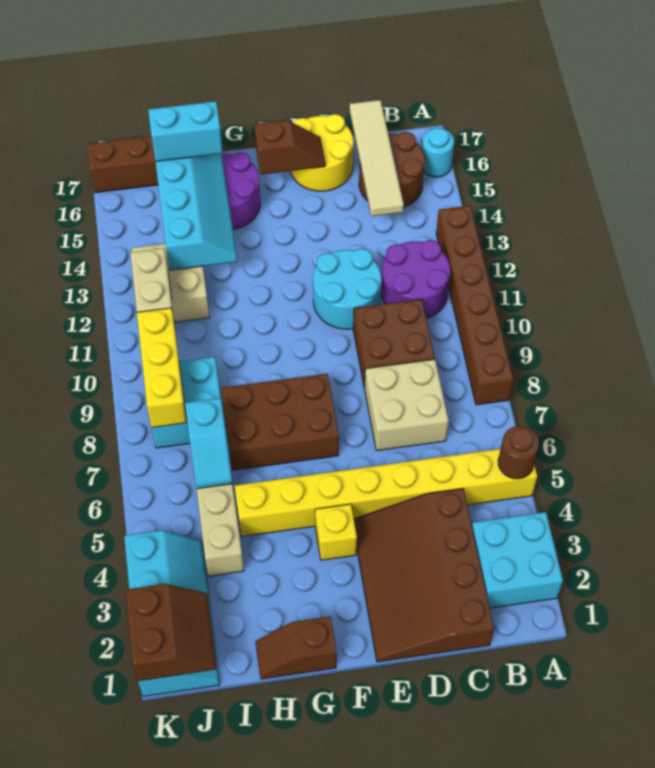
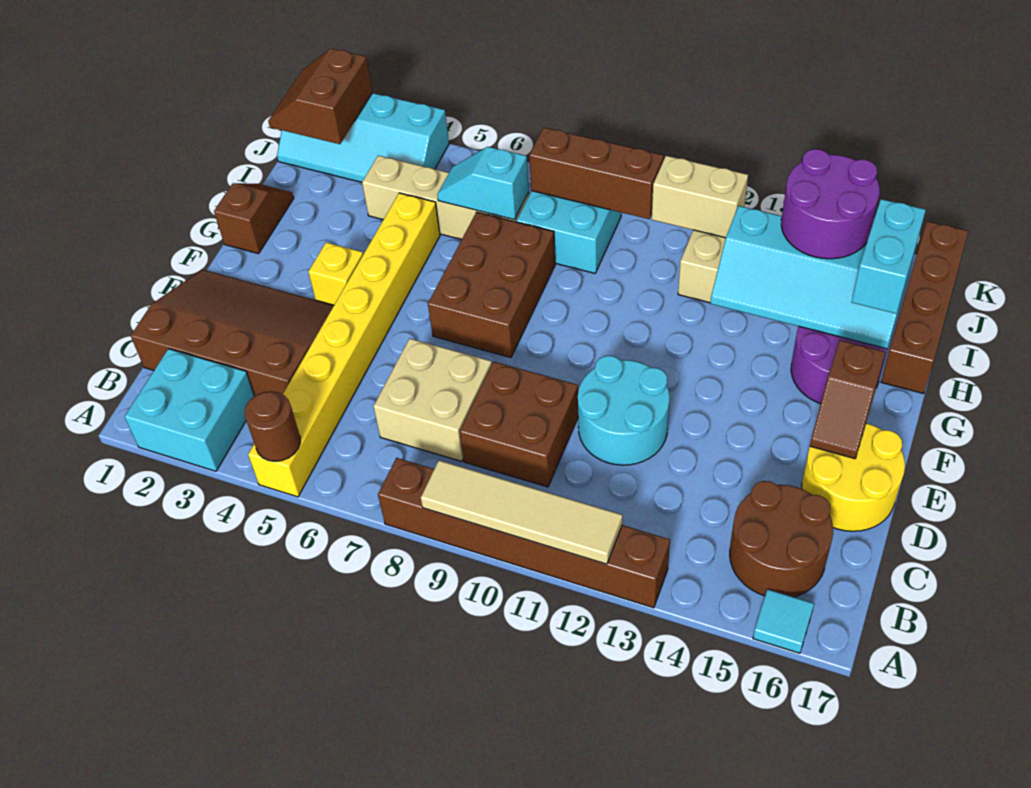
cyan round brick A16 level 1 -> cyan tile A16 level 1
purple round brick B11:C12 level 1 -> purple round brick I14:J15 level 3
tan tile C14:C17 level 2 -> tan tile A9:A12 level 2
brown slope J1:K2 level 2 top K -> brown slope J1:K2 level 2 top 2
yellow brick J8:J10 level 2 -> brown brick J8:J10 level 2

